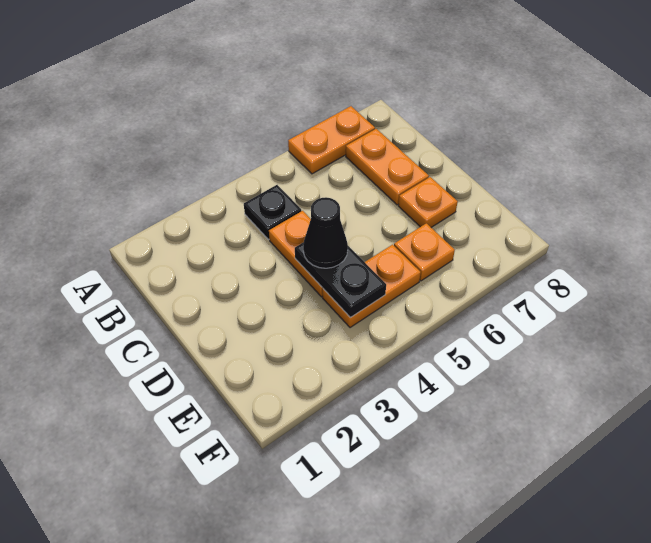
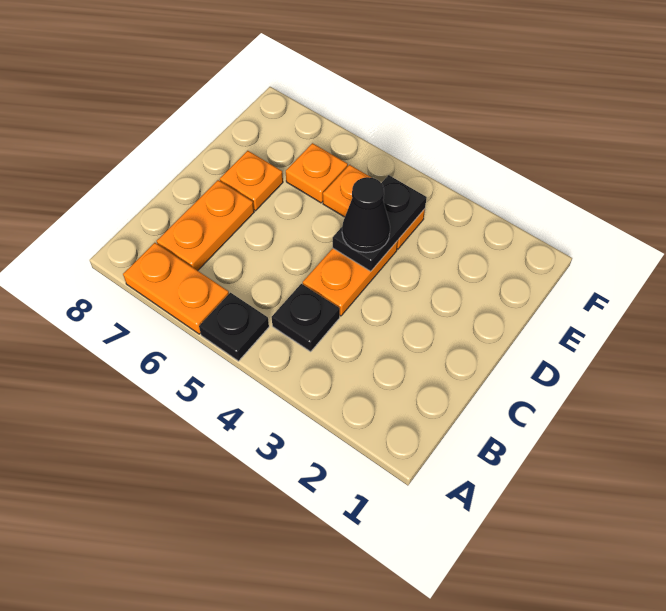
none -> black plate A5 level 1

